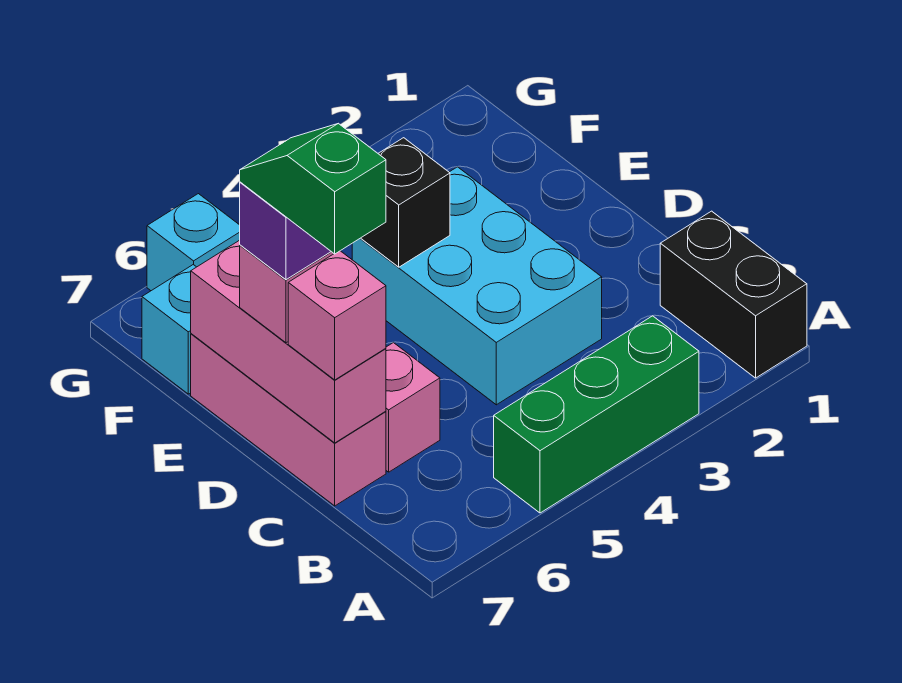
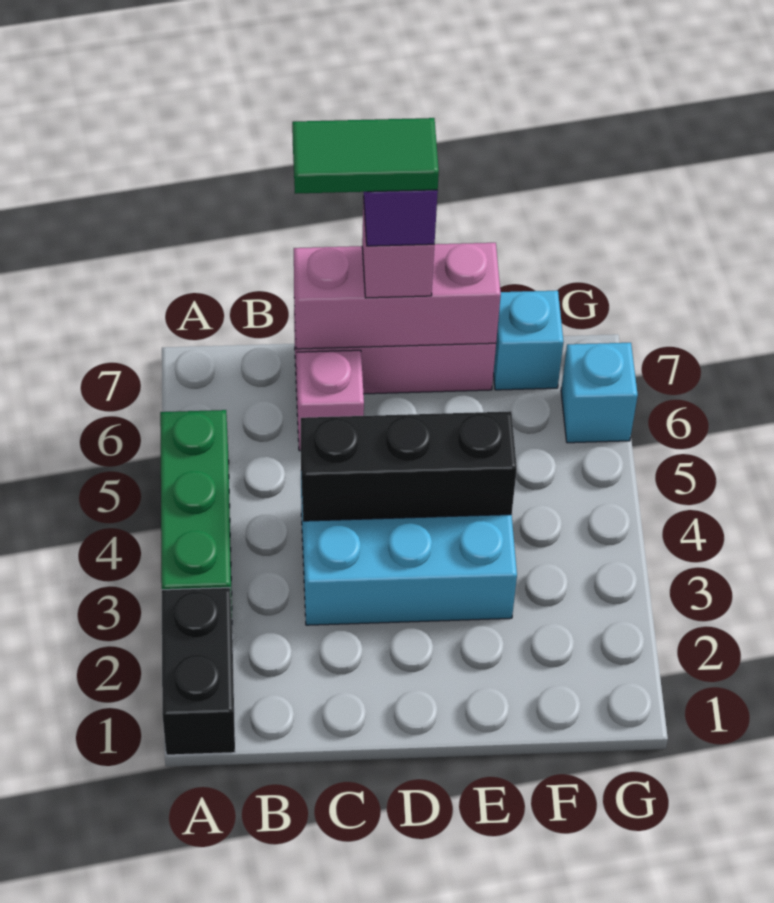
black brick A1:B1 level 1 -> black brick A1:A2 level 1
pink brick C7 level 3 -> none
green slope C7:D7 level 5 top C -> green tile C7:D7 level 5
black brick E4 level 2 -> black brick C4:E4 level 2

